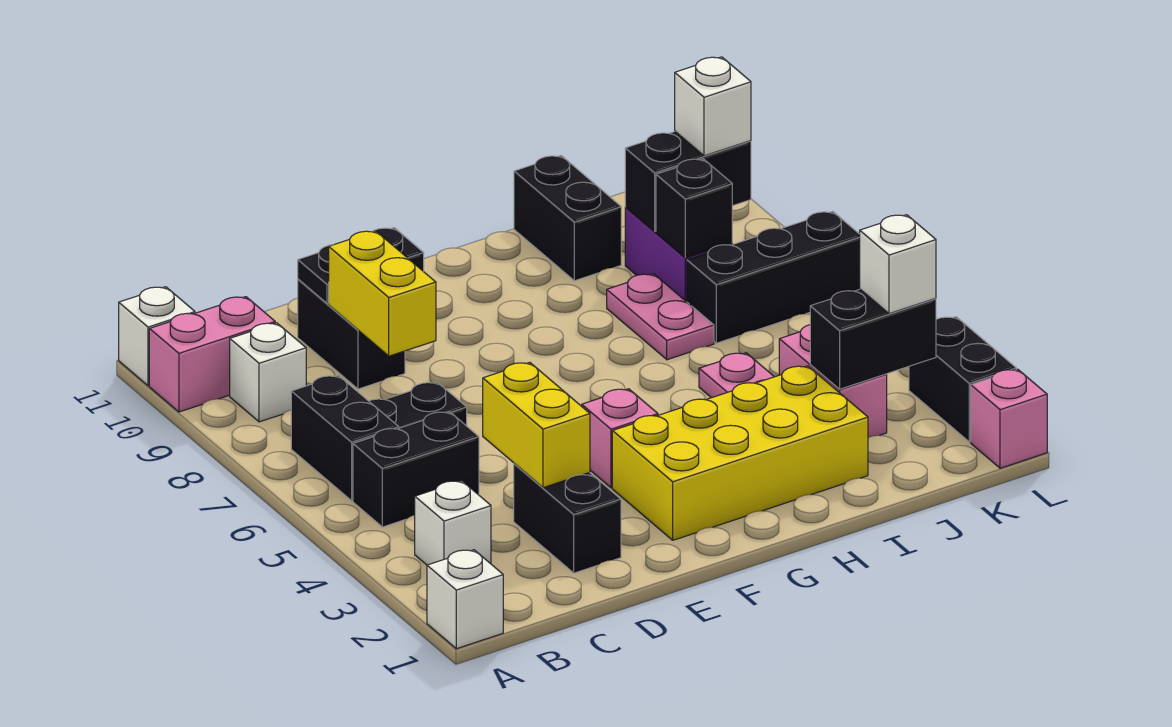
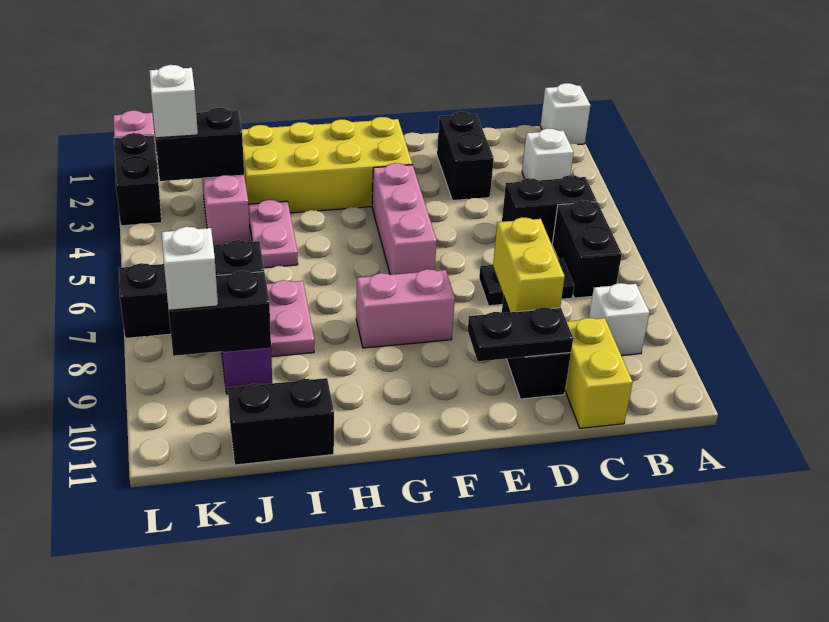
pink brick A10:B10 level 1 -> pink brick F8:G8 level 1
white brick A11 level 1 -> none
yellow brick D3:D4 level 2 -> yellow brick C10:C11 level 1
pink brick F4 level 1 -> pink brick F4:F6 level 1
black brick I10:I11 level 1 -> black brick I11:J11 level 1

